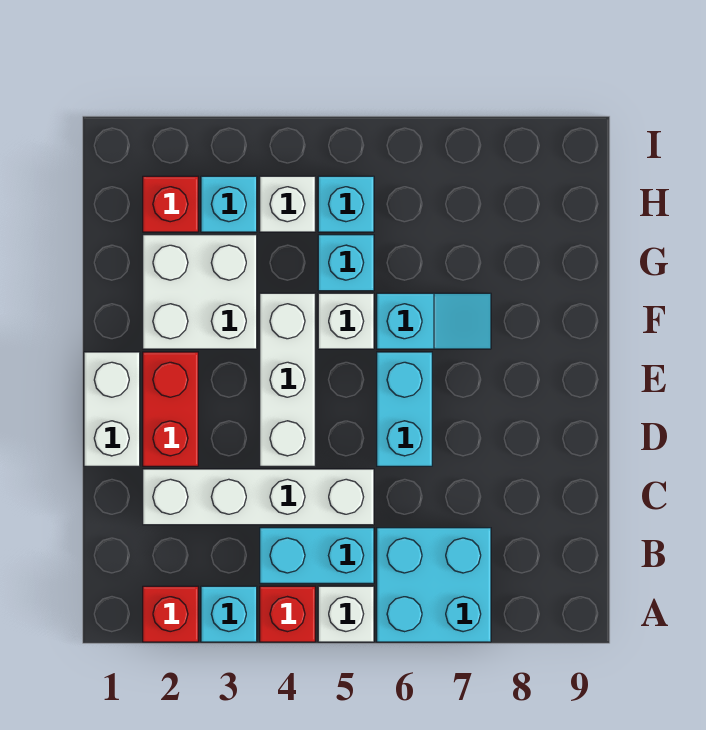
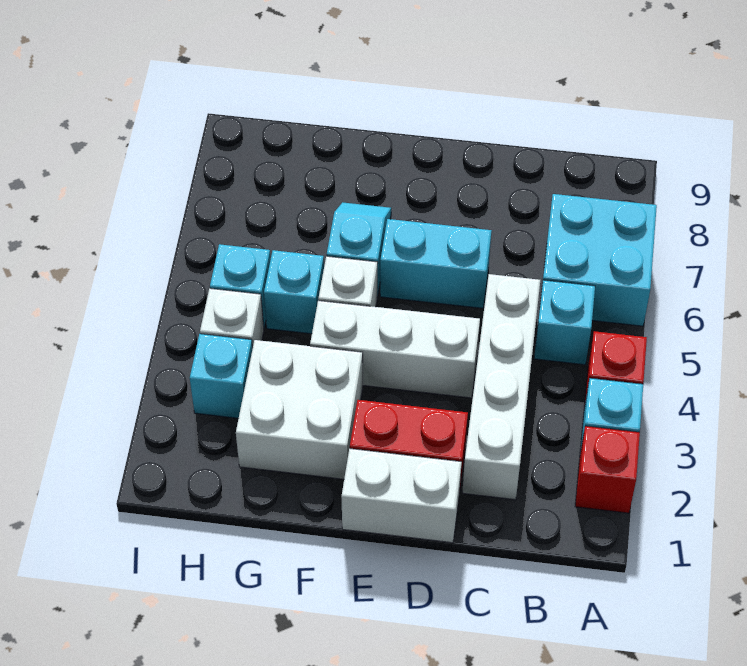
white brick A5 level 1 -> none
cyan brick B4:B5 level 1 -> cyan brick B5 level 1
red brick H2 level 1 -> none

